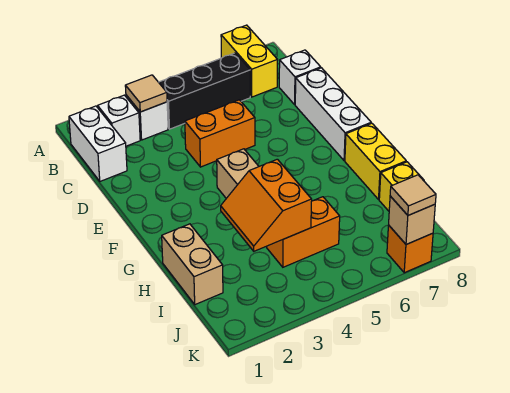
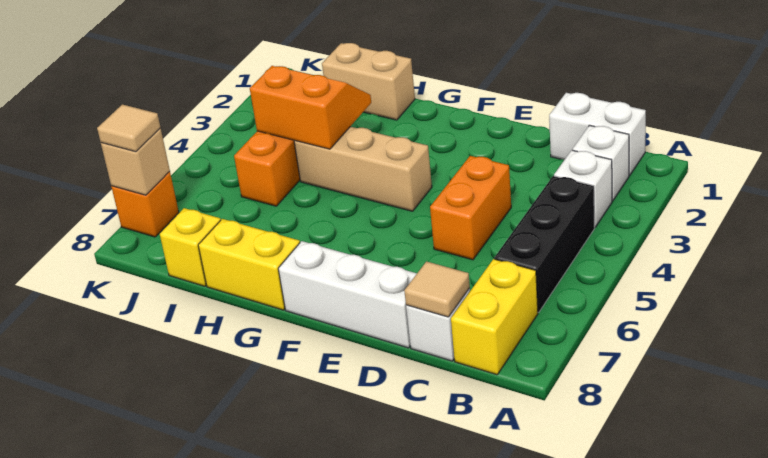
yellow brick A7:B7 level 1 -> yellow brick B7:B8 level 1
tan tile B3 level 2 -> tan tile C8 level 2

